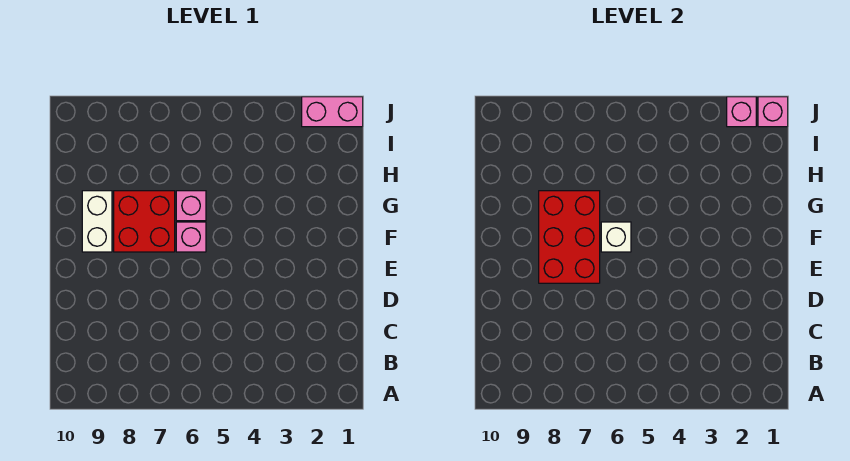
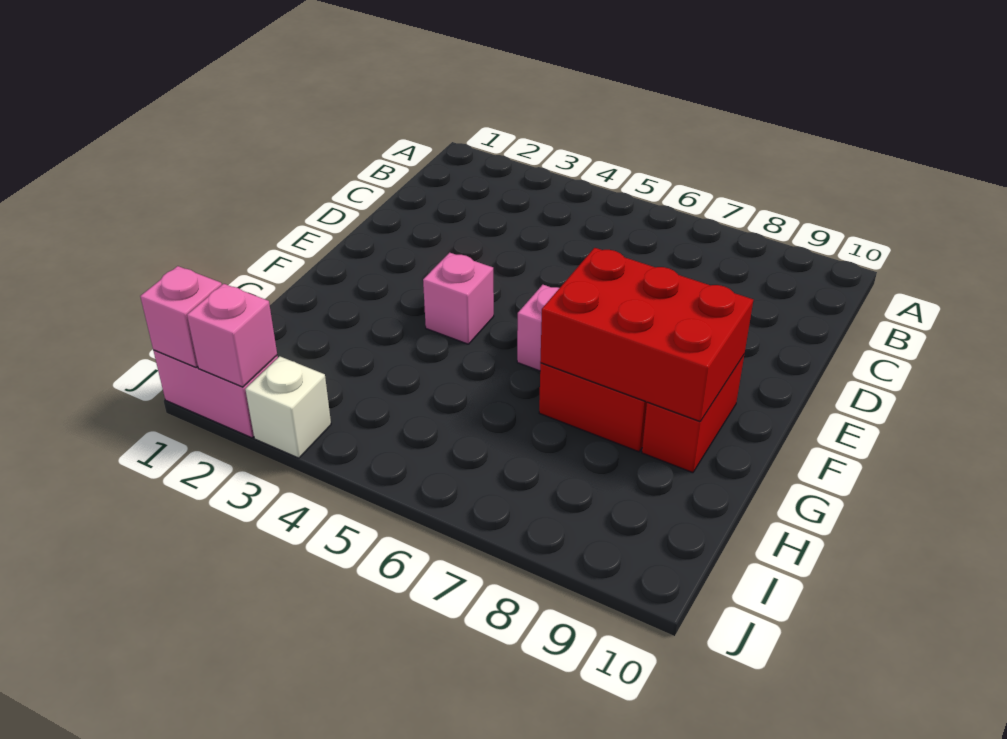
red brick E7:G8 level 2 -> red brick F7:G9 level 2
white brick F6 level 2 -> white brick J3 level 1
white brick F9:G9 level 1 -> red brick F9:G9 level 1
pink brick G6 level 1 -> pink brick F4 level 1

